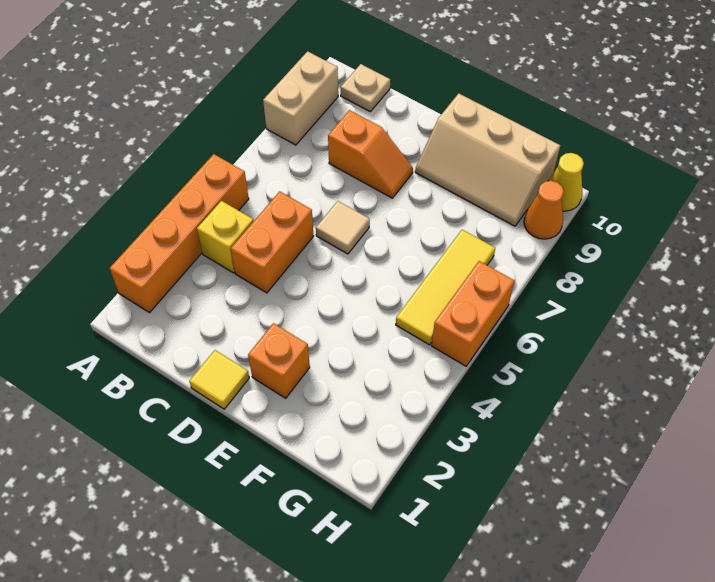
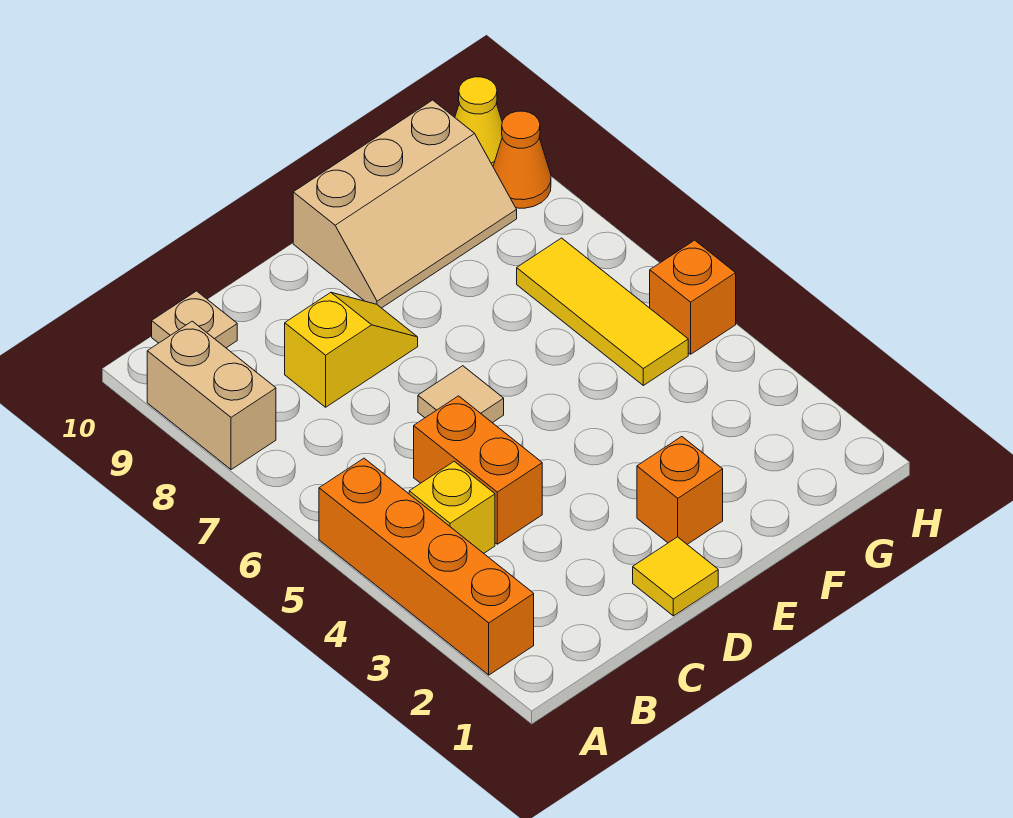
orange slope C8:D8 level 1 top C -> yellow slope C8:D8 level 1 top C
orange brick H5:H6 level 1 -> orange brick H5 level 1

